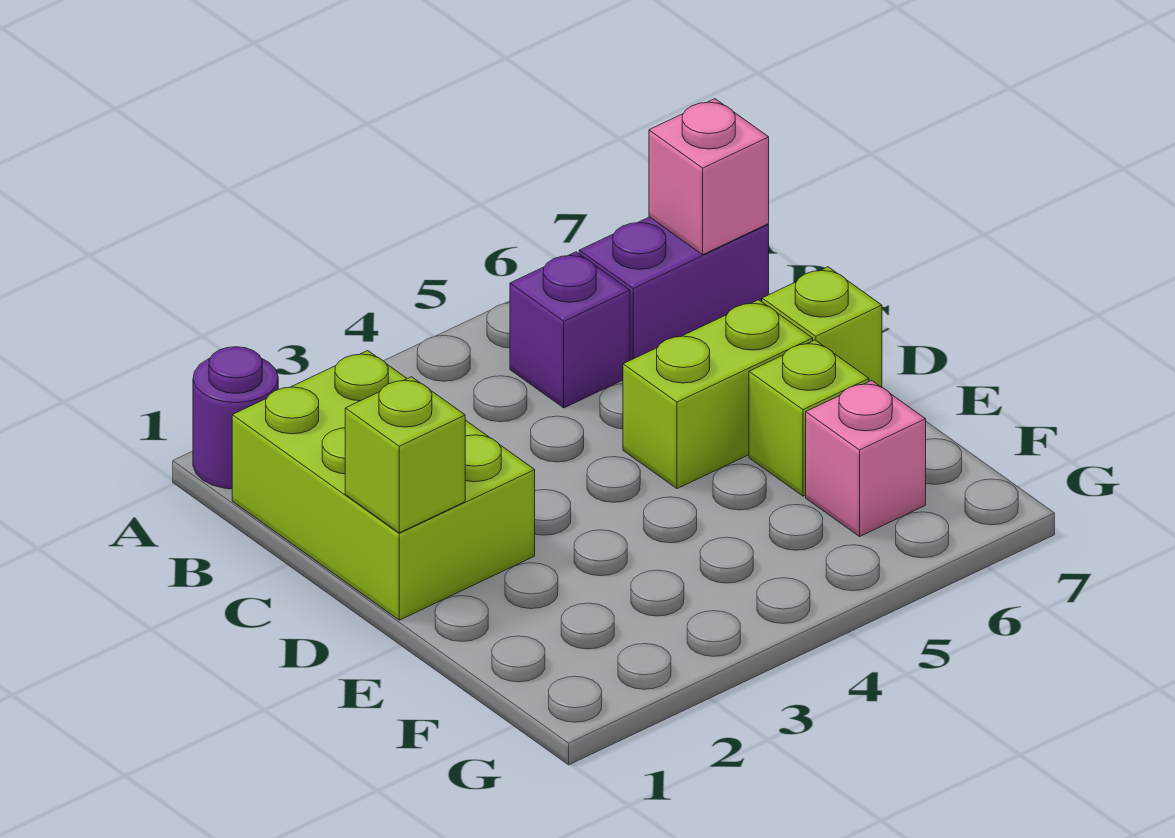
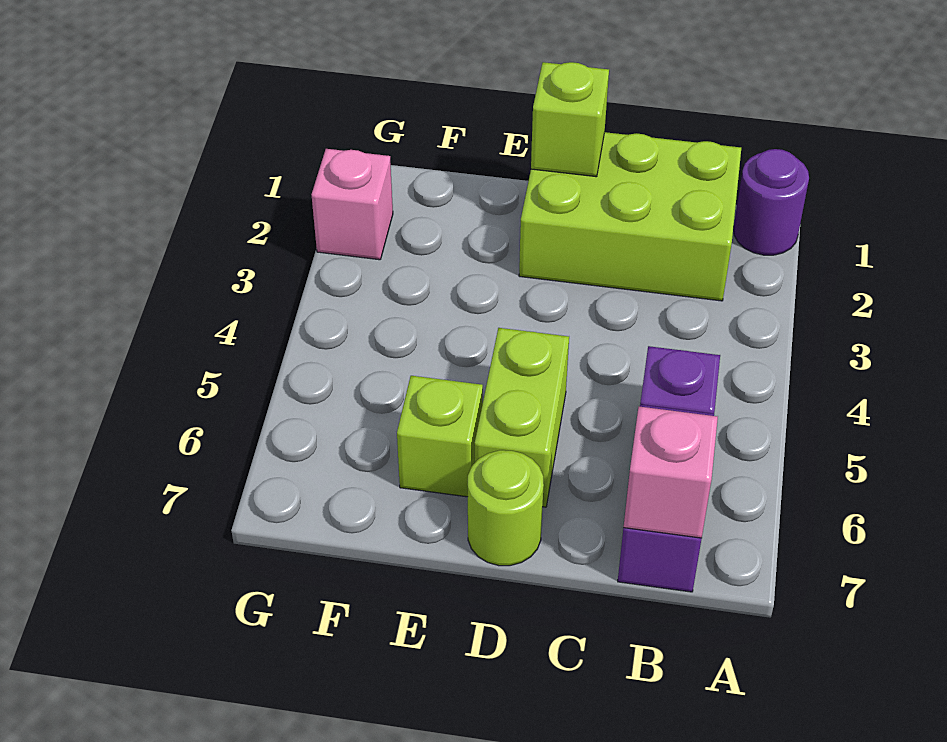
lime brick D7 level 1 -> lime round brick D7 level 1
pink brick F6 level 1 -> pink brick G2 level 1

